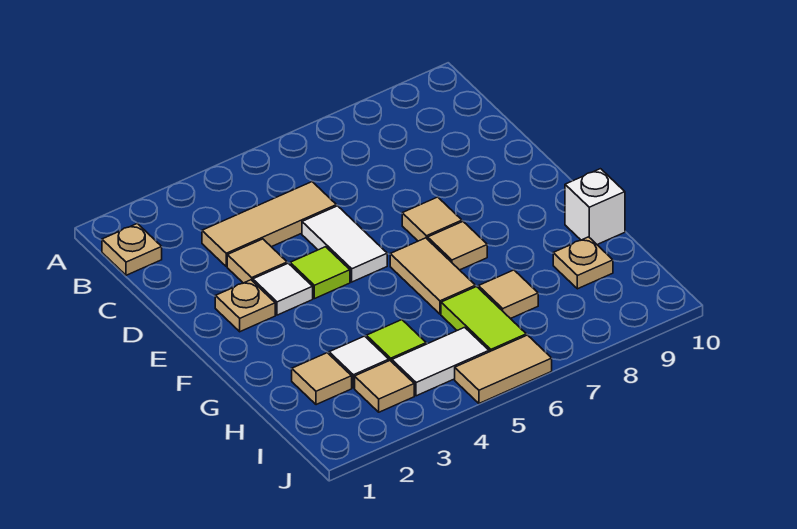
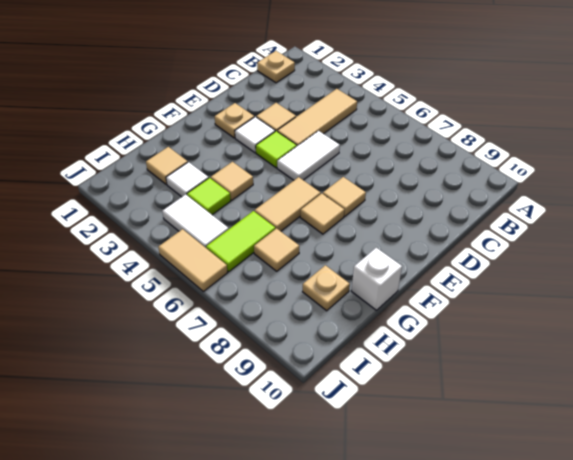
tan tile C3:C5 level 1 -> tan tile B4:D4 level 1
tan tile I3 level 1 -> tan tile G4 level 1

